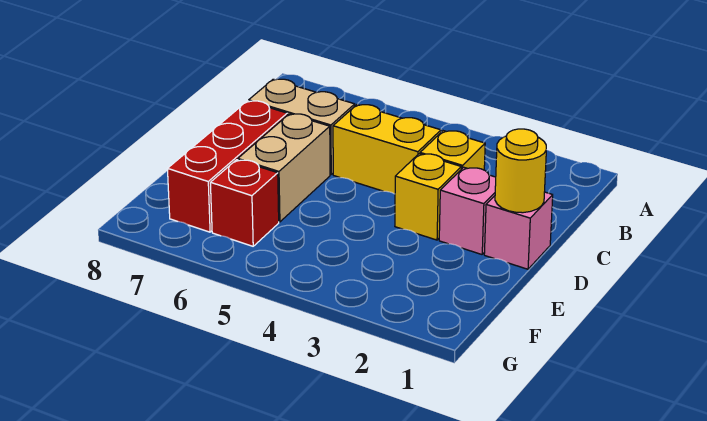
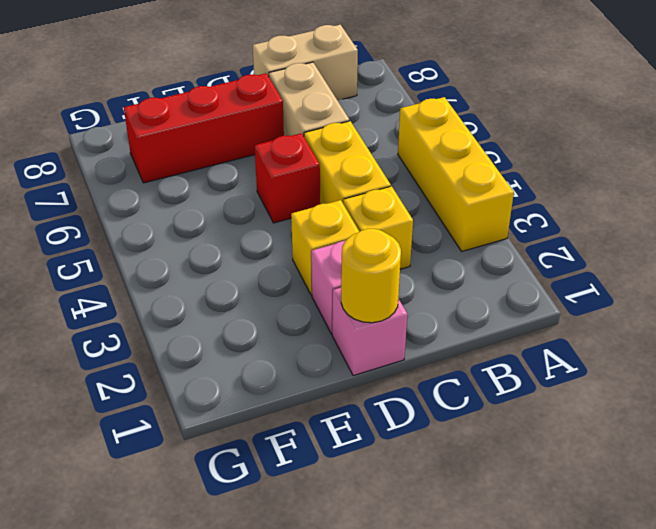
none -> yellow brick A3:A5 level 1
tan brick D6:E6 level 1 -> tan brick B8:C8 level 1
red brick F6 level 1 -> red brick D5 level 1

